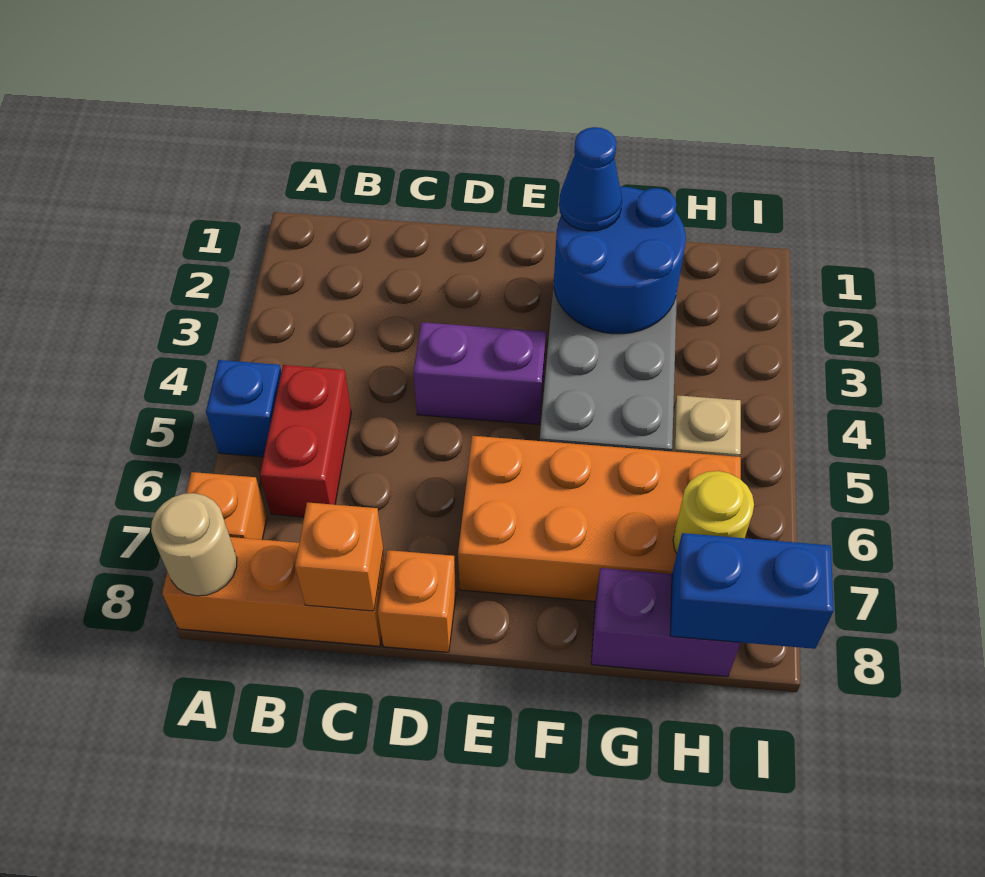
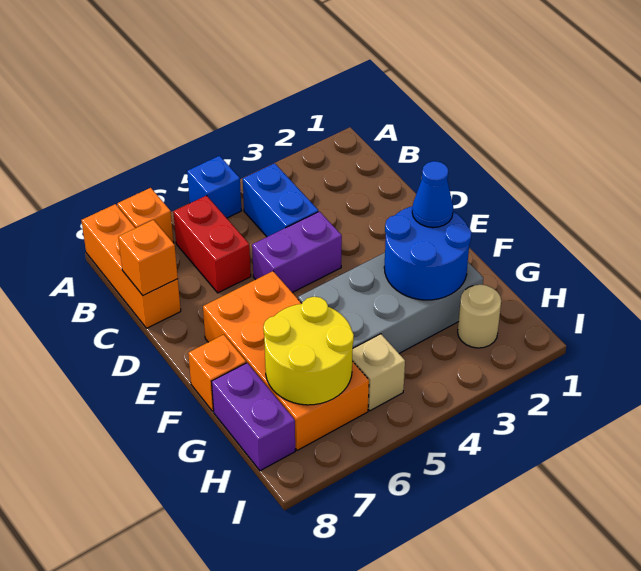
tan round brick A8 level 2 -> tan round brick H2 level 1
red brick B5:B6 level 1 -> red brick B6:C6 level 1
purple brick D4:E4 level 1 -> purple brick D4:D5 level 1
orange brick D8 level 1 -> orange brick F8 level 1
yellow round brick H7 level 2 -> yellow round brick G6:H7 level 2
blue brick H8:I8 level 2 -> blue brick B4:C4 level 1

